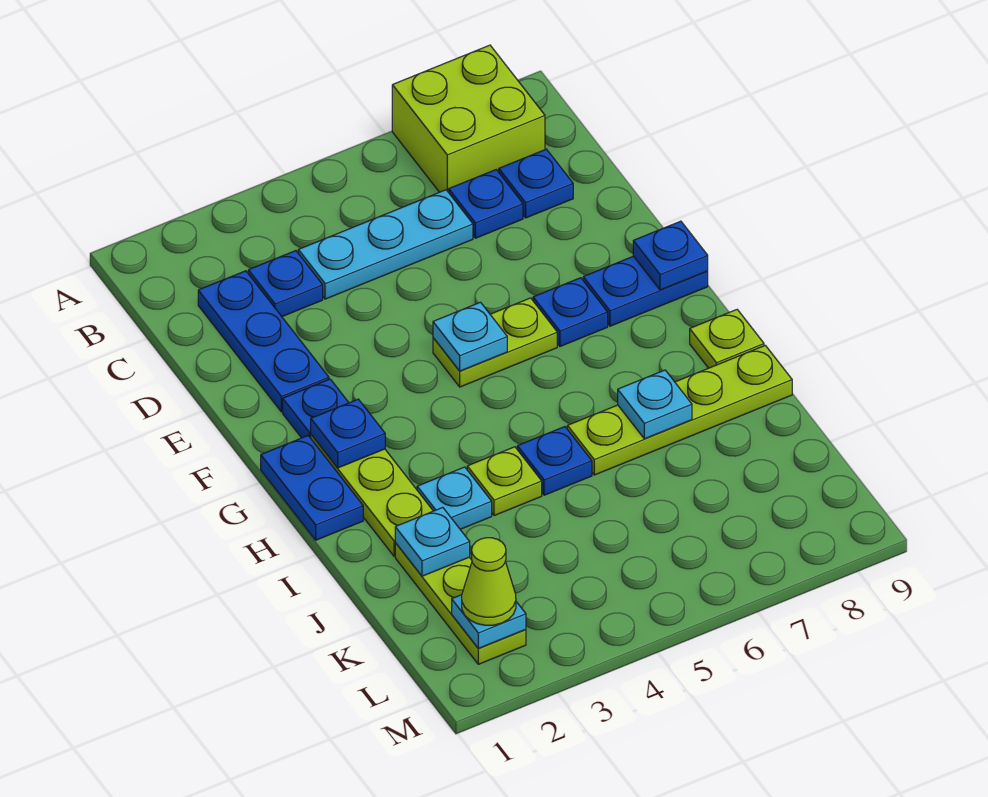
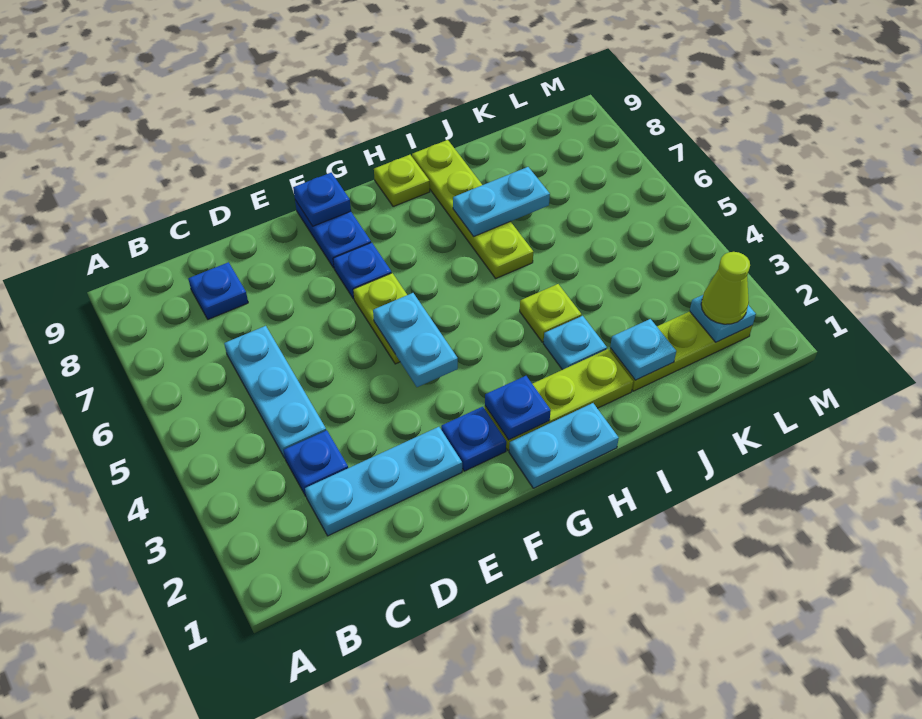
lime brick A7:B8 level 1 -> none
blue plate C2:E2 level 1 -> cyan plate C2:E2 level 1
blue plate C7 level 1 -> none
cyan plate F5 level 2 -> cyan plate F4:F5 level 2
blue plate G1:H1 level 1 -> cyan plate G1:H1 level 1
blue plate I5 level 1 -> none
cyan plate I7 level 2 -> cyan plate I7:J7 level 2

